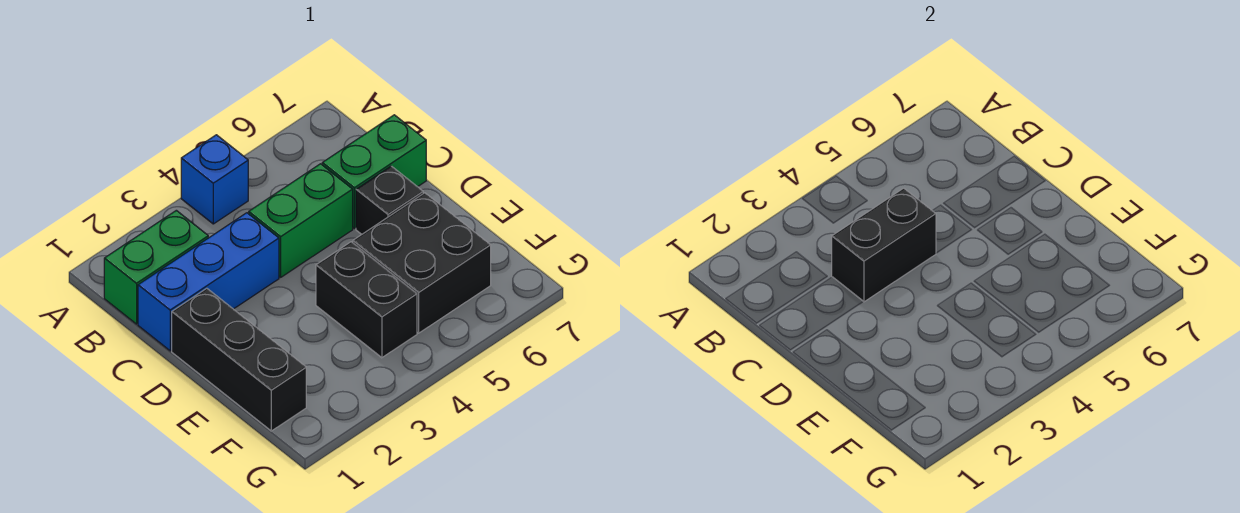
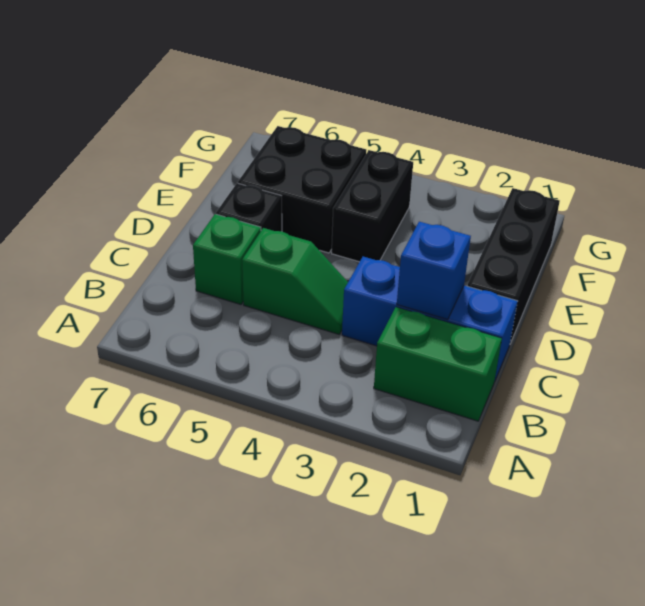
blue brick A4 level 1 -> blue brick C2 level 2
black brick C3:C4 level 2 -> none
green brick C4:C5 level 1 -> green slope C4:C5 level 1 top 5
green brick C6:C7 level 1 -> green brick C6 level 1

